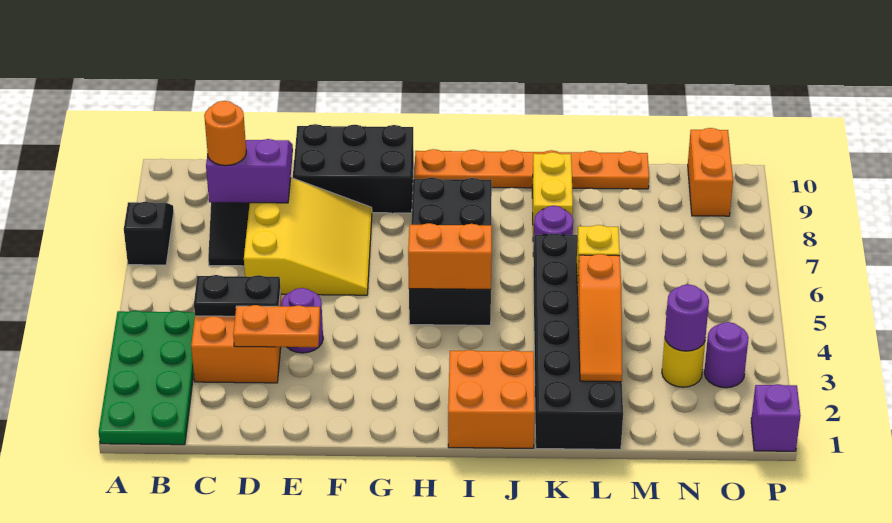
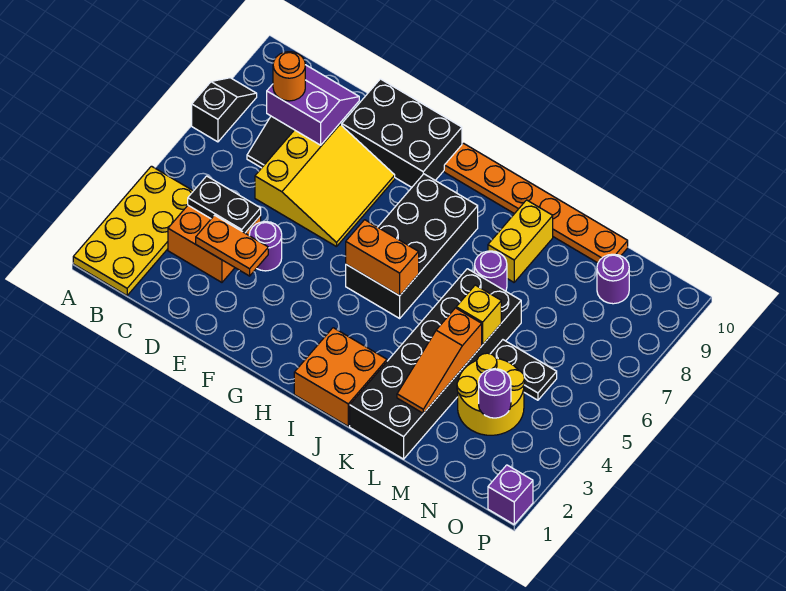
green plate A1:B4 level 1 -> yellow plate A1:B4 level 1
none -> black plate M5:N5 level 1
yellow round brick N3 level 1 -> yellow round brick M3:N4 level 1
purple round brick O3 level 1 -> purple round brick N9 level 1
orange brick O9:O10 level 1 -> none

